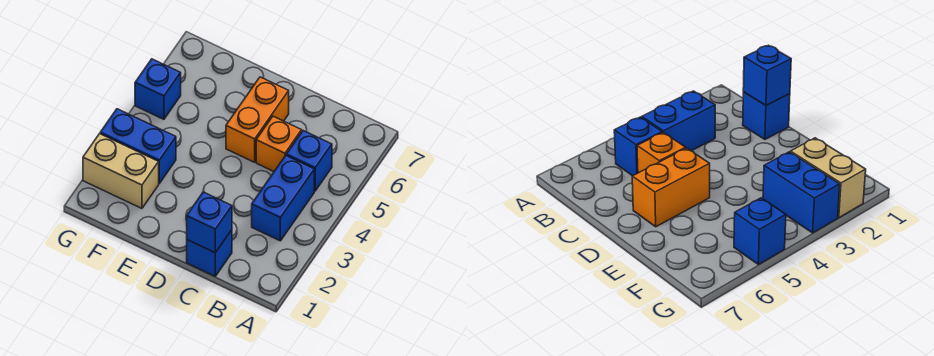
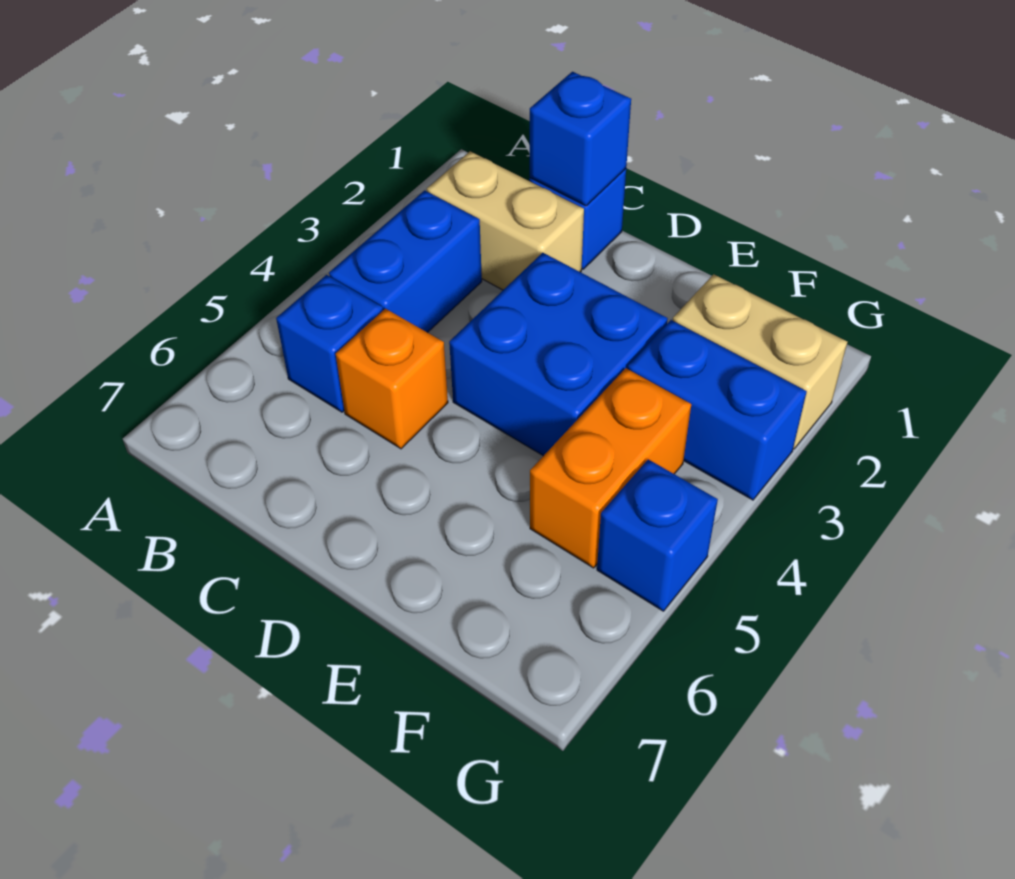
none -> tan brick B2:C2 level 1
none -> blue brick D3:E4 level 1
orange brick D5:D6 level 1 -> orange brick F4:F5 level 1

